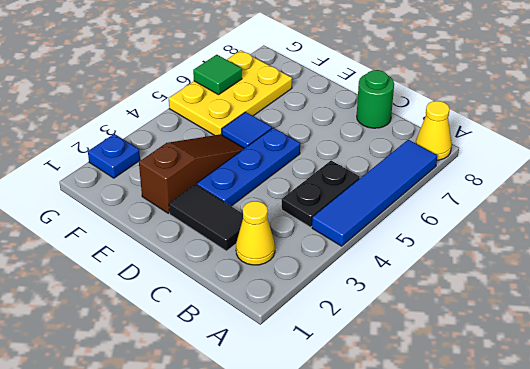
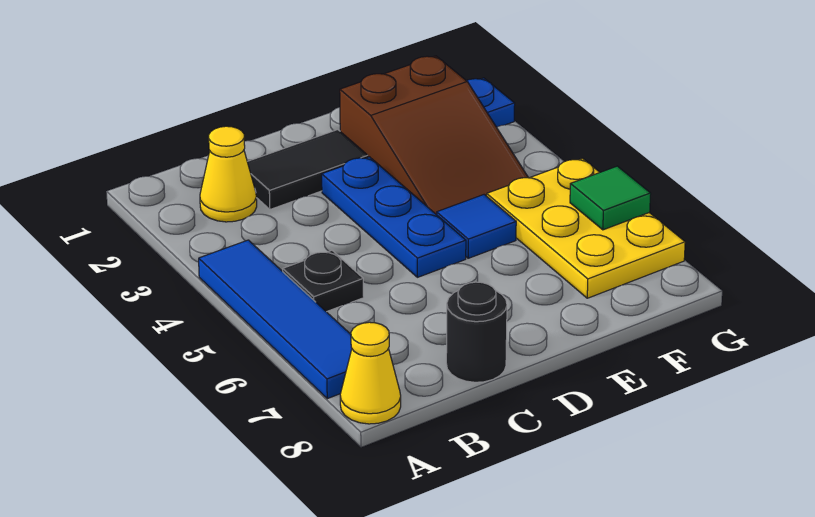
black plate B4:B5 level 1 -> black plate B5 level 1
green round brick C8 level 1 -> black round brick C8 level 1
brown slope E2:E4 level 1 top 2 -> brown slope E2:F4 level 1 top 2

